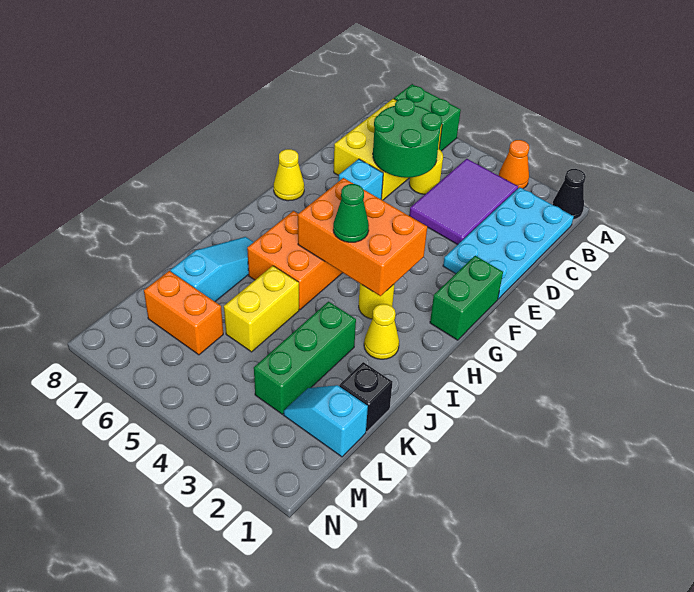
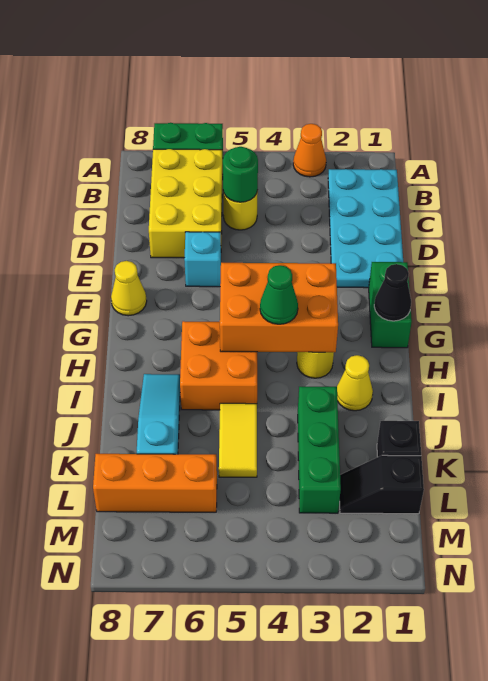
black cone A1 level 1 -> black cone G1 level 2
purple tile B3:D4 level 1 -> none
green round brick C5:D6 level 2 -> green round brick C5 level 2
yellow brick J5:K5 level 1 -> yellow tile J5:K5 level 1
cyan slope L1:L2 level 1 top 1 -> black slope L1:L2 level 1 top 1
orange brick L6:L7 level 1 -> orange brick L6:L8 level 1

